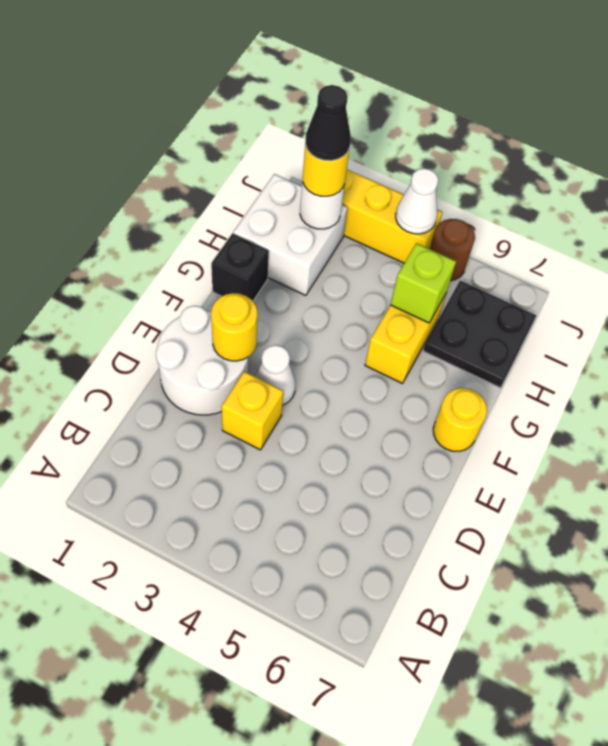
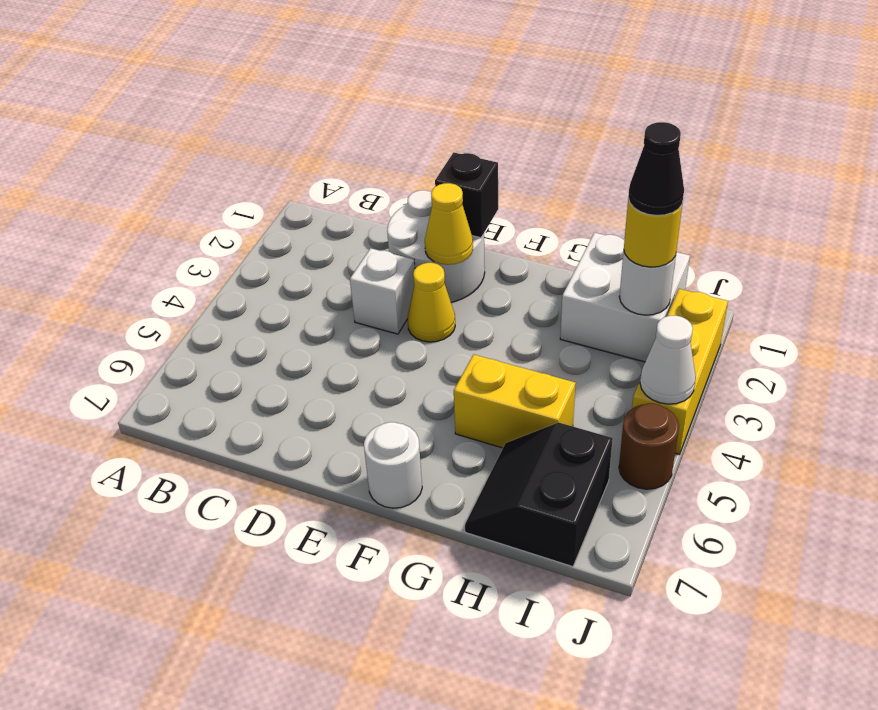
yellow brick D3 level 1 -> white brick D3 level 1
yellow round brick E2 level 2 -> yellow cone E2 level 2
white cone E3 level 1 -> yellow cone E3 level 1
yellow round brick F7 level 1 -> white round brick F7 level 1
black brick G1 level 1 -> black brick E1 level 2
lime brick H5 level 2 -> none
black plate H6:I7 level 1 -> black slope H6:I7 level 1 top I

